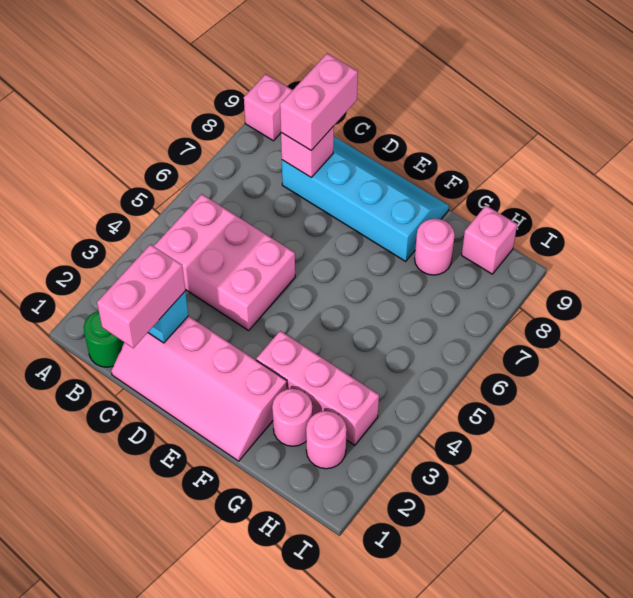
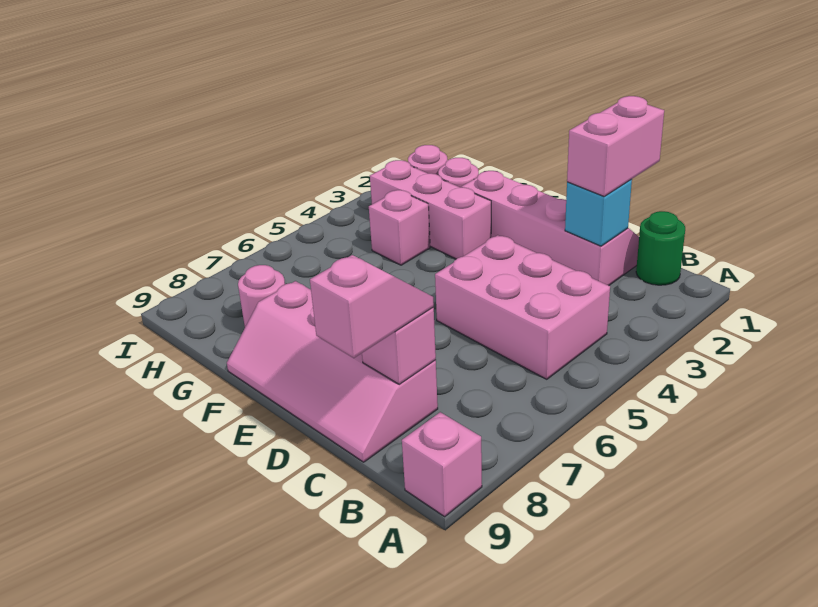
cyan slope C8:F9 level 1 top 8 -> pink slope C8:F9 level 1 top 8
pink brick C8:C9 level 3 -> pink slope C8:C9 level 3 top 9
pink brick H9 level 1 -> pink brick G4 level 1

